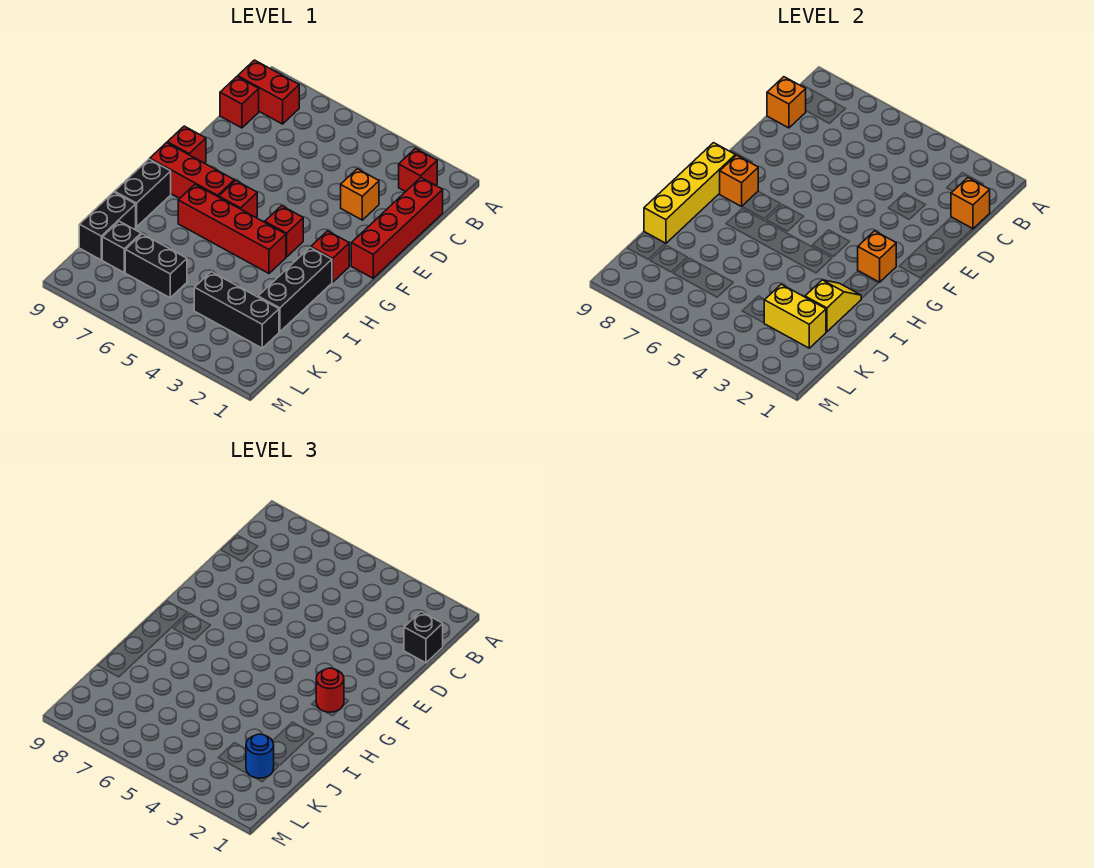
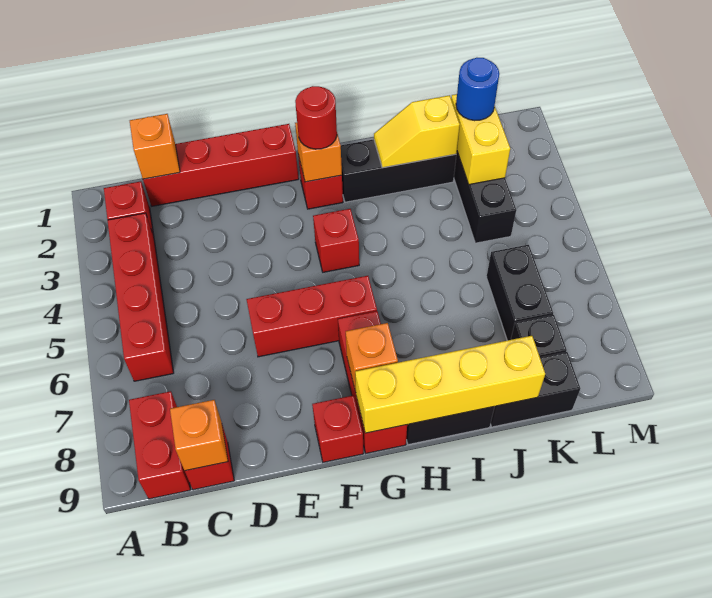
black brick C1 level 3 -> none
orange brick D3 level 1 -> none
red brick G6 level 1 -> red brick E6:G6 level 1
red brick H4:H7 level 1 -> red brick B3:B6 level 1

